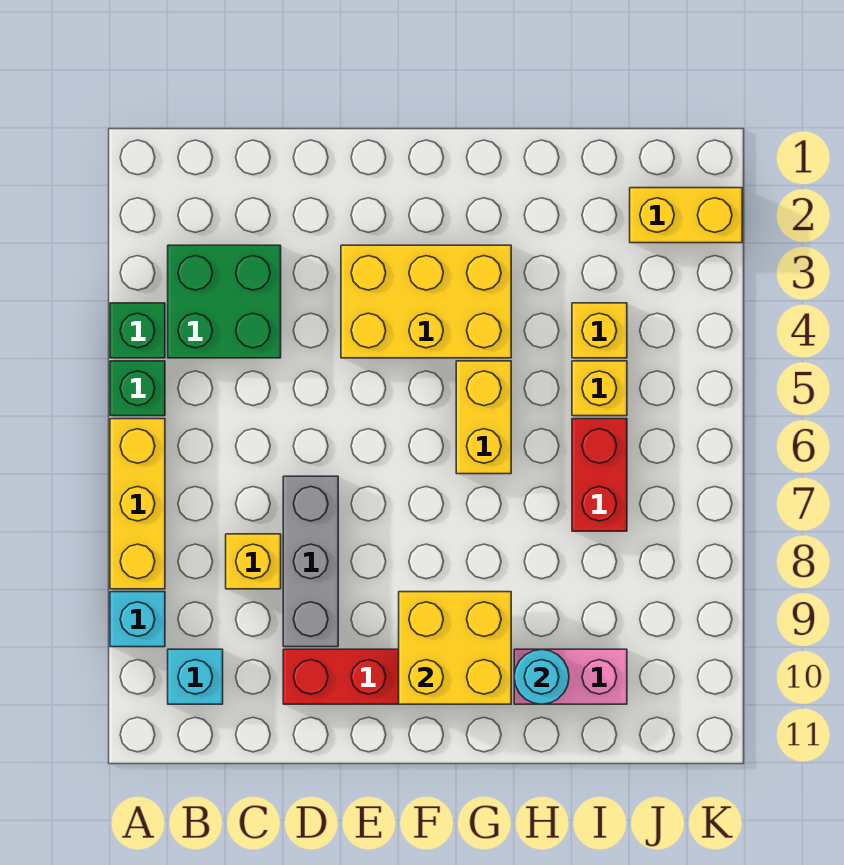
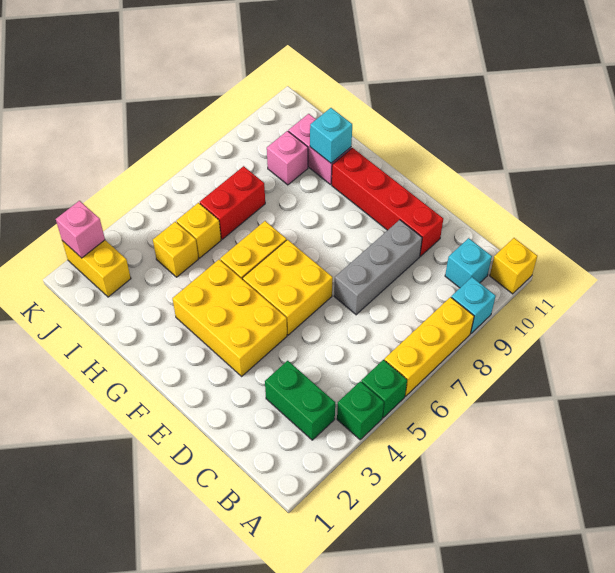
green brick B3:C4 level 1 -> green brick B3:C3 level 1
yellow brick C8 level 1 -> yellow brick A11 level 1
yellow brick F9:G10 level 2 -> yellow brick E5:F6 level 1
cyan round brick H10 level 2 -> cyan brick H10 level 2
none -> pink brick I9 level 1
none -> pink brick K2 level 2

